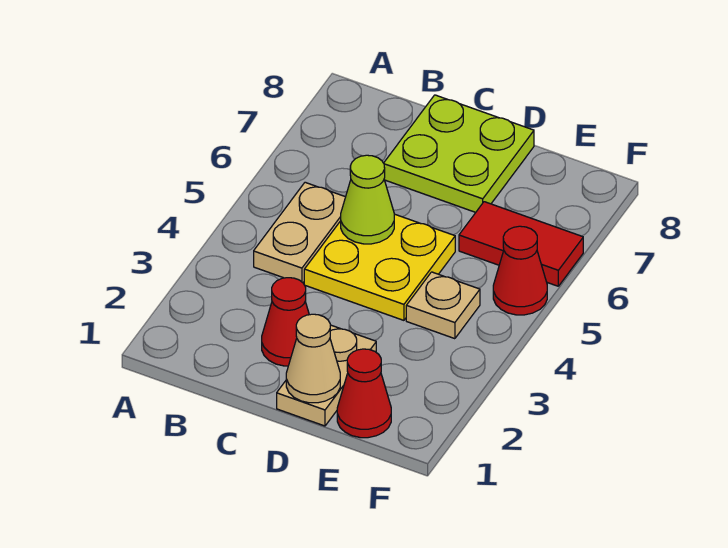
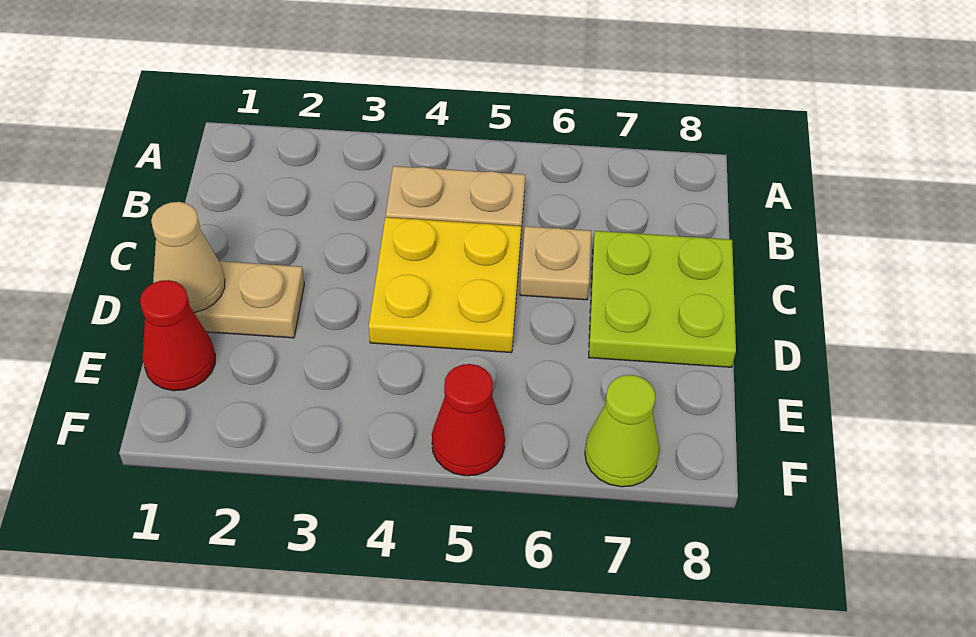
red cone C2 level 1 -> none
lime cone C5 level 2 -> lime cone F7 level 1
tan plate E4 level 1 -> tan plate C6 level 1
red tile E6:F6 level 1 -> none

